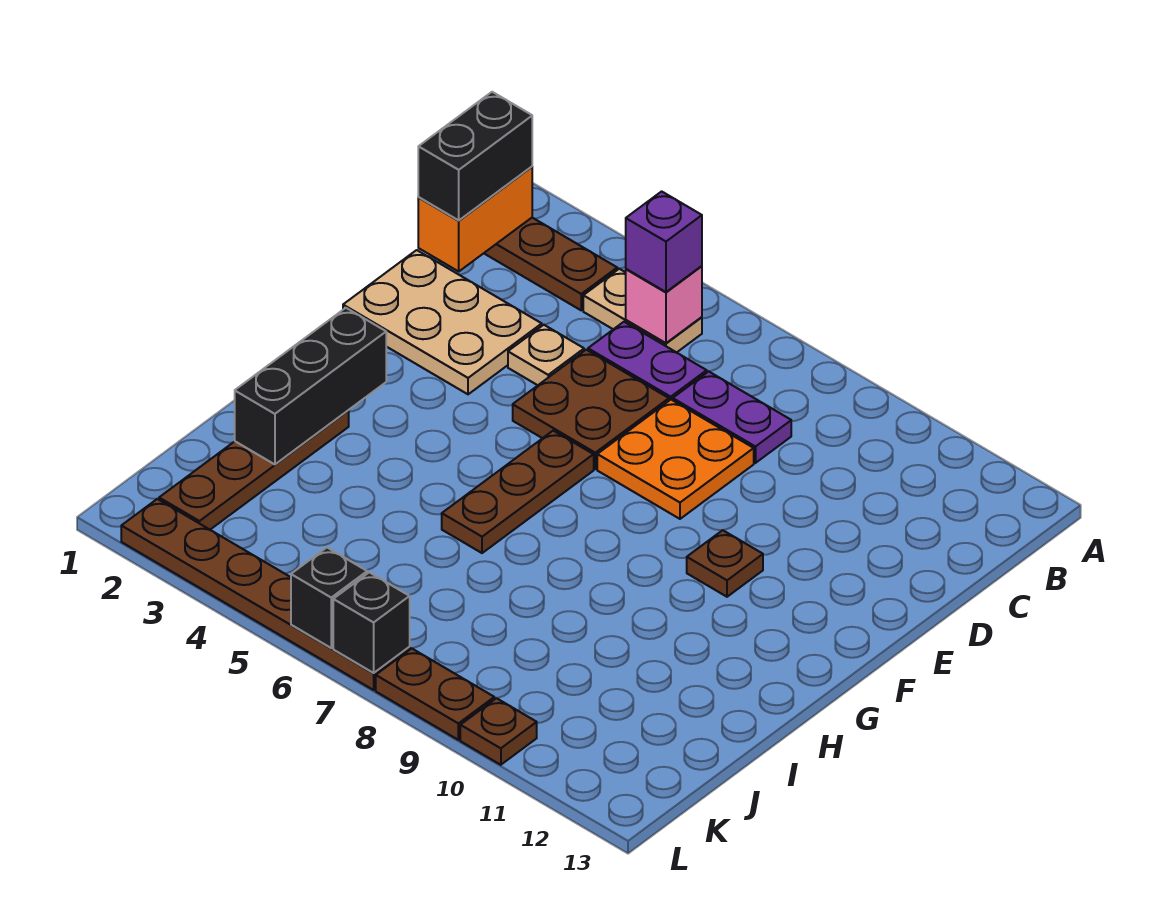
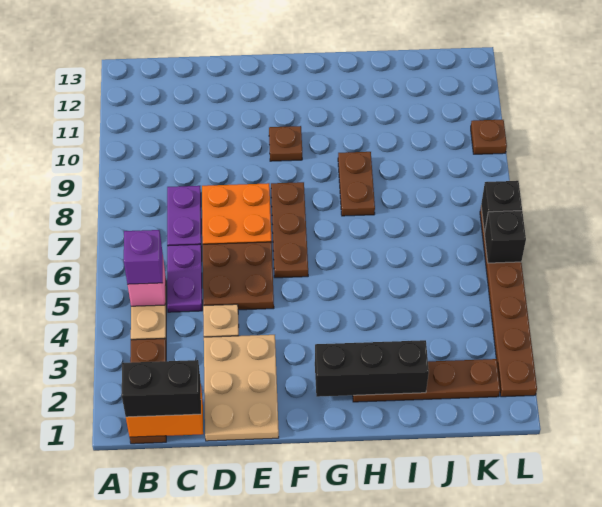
brown plate F6:H6 level 1 -> brown plate F6:F8 level 1
brown plate L8:L9 level 1 -> brown plate H8:H9 level 1

